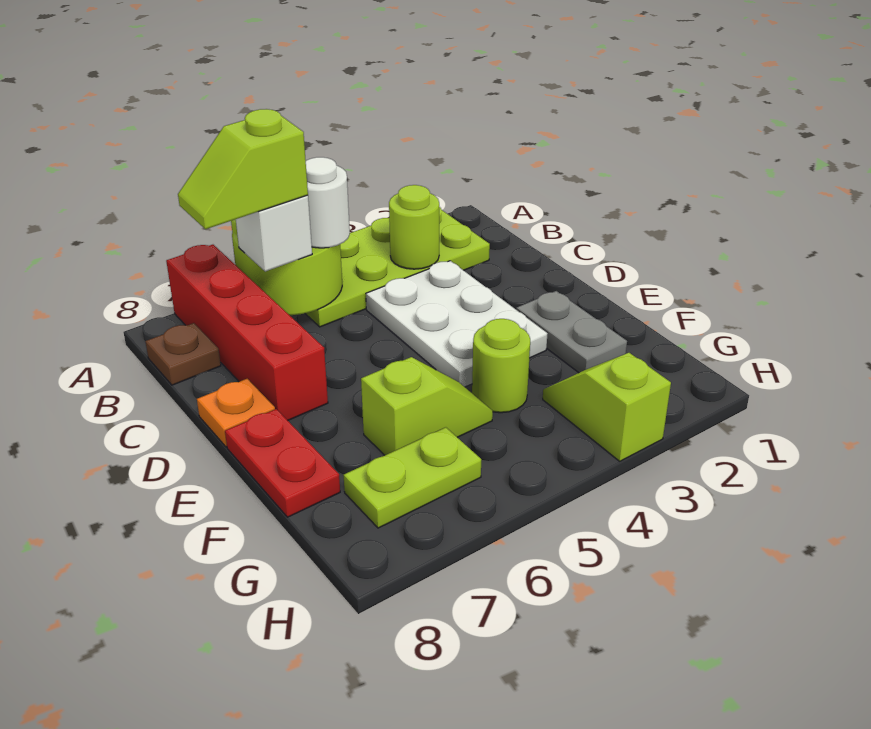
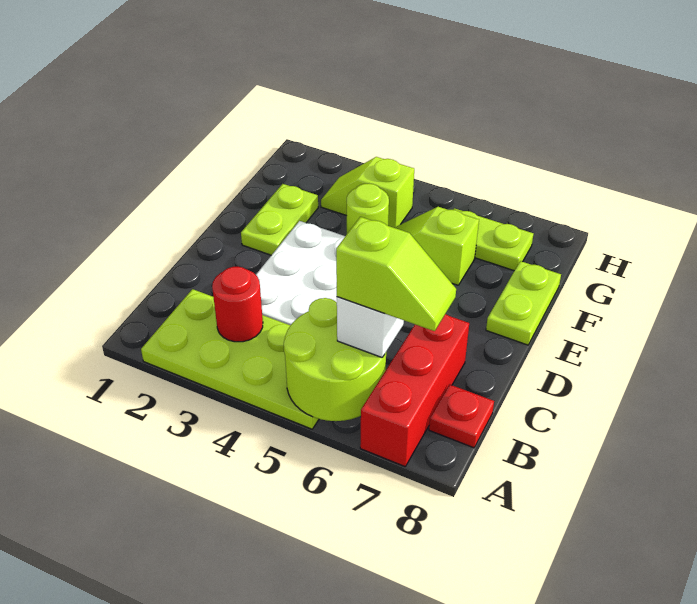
red brick A7:D7 level 1 -> red brick A7:C7 level 1
lime round brick B3 level 2 -> red round brick B3 level 2
white round brick B5 level 3 -> none
brown plate B8 level 1 -> red plate B8 level 1
orange plate D8 level 1 -> none
grey plate E2:F2 level 1 -> lime plate E2:F2 level 1
red plate E8:F8 level 1 -> lime plate E8:F8 level 1
lime slope G3:H3 level 1 top H -> lime slope G3:G4 level 1 top 4

